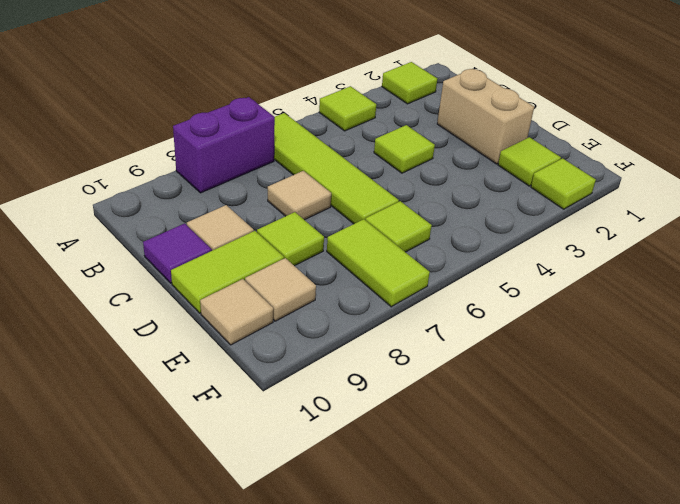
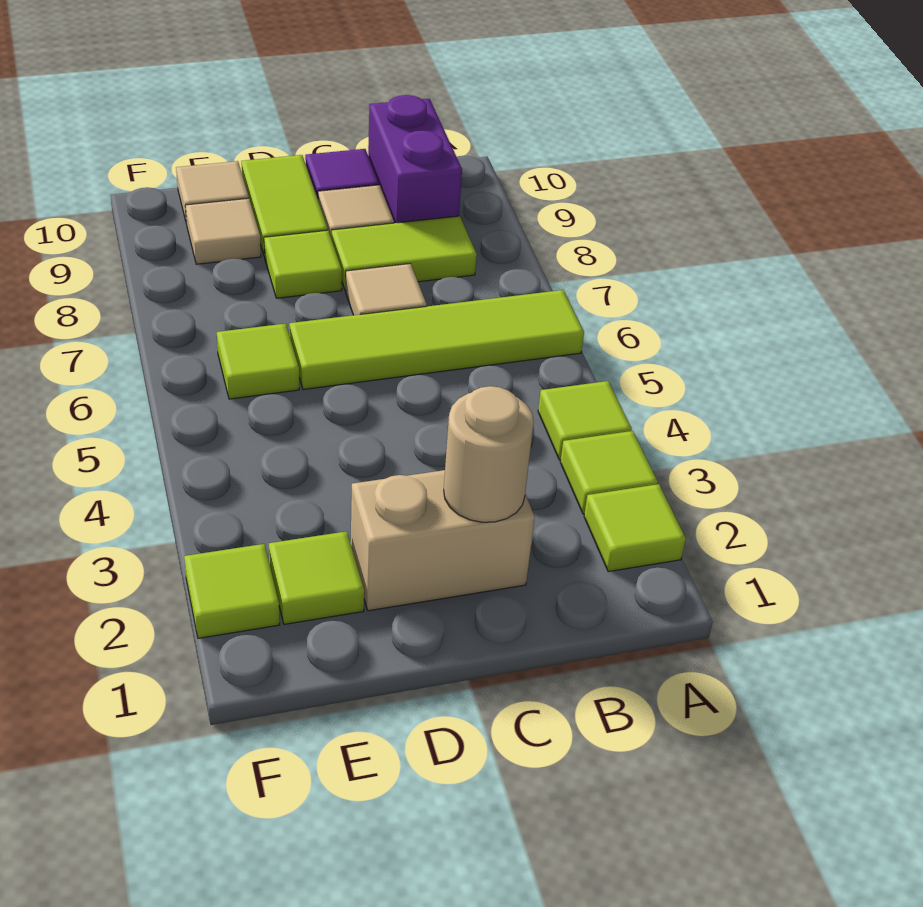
purple brick A7:A8 level 1 -> purple brick B9:B10 level 1
none -> tan round brick C2 level 2
lime tile C4 level 1 -> lime tile A3 level 1
lime tile E7:F7 level 1 -> lime tile B8:C8 level 1

